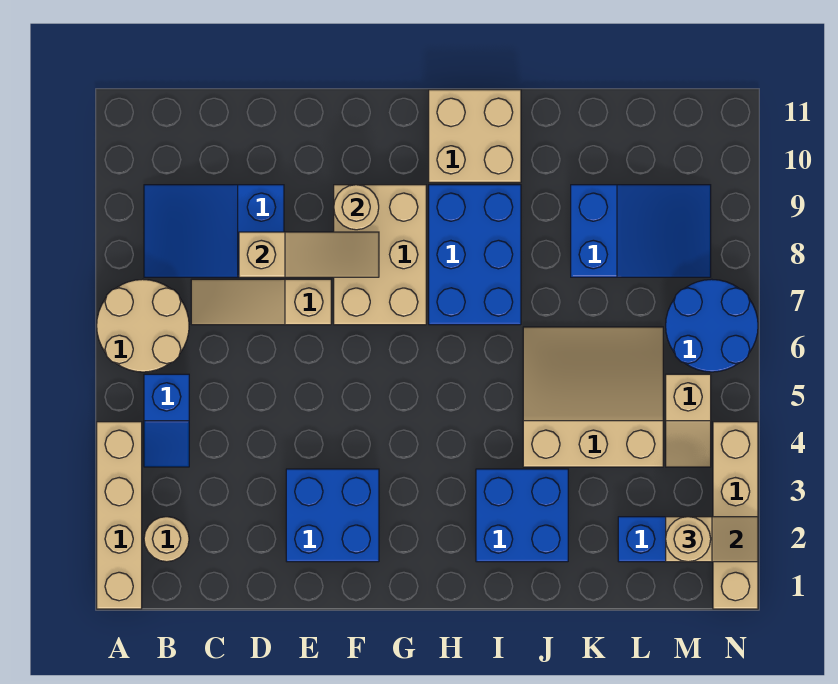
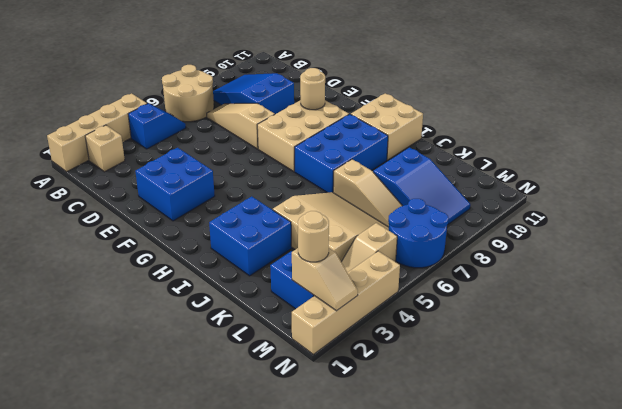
tan round brick B2 level 1 -> tan brick B2 level 1
blue slope B4:B5 level 1 top 5 -> blue slope B4:B5 level 1 top 4
tan slope D8:F8 level 2 top D -> tan slope J7:L7 level 1 top J

